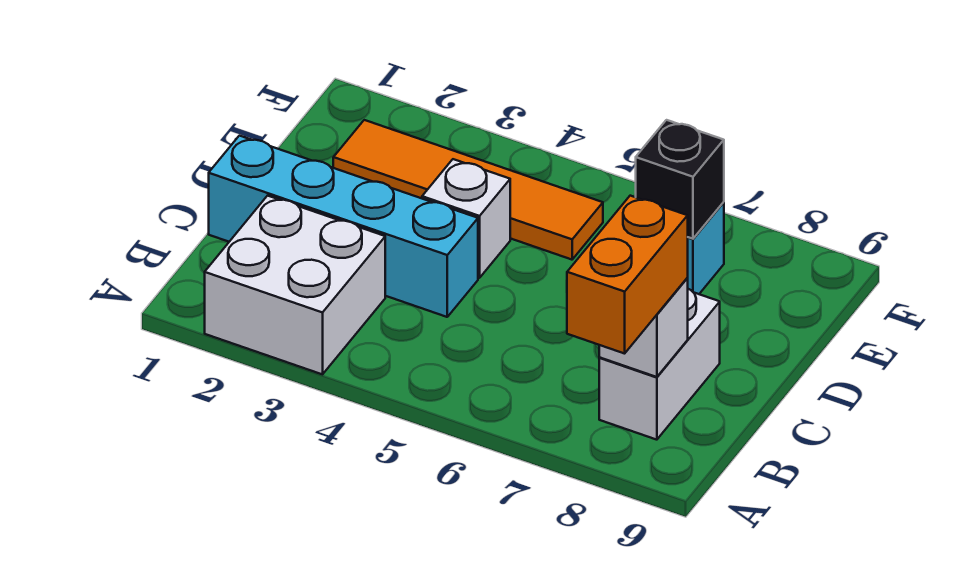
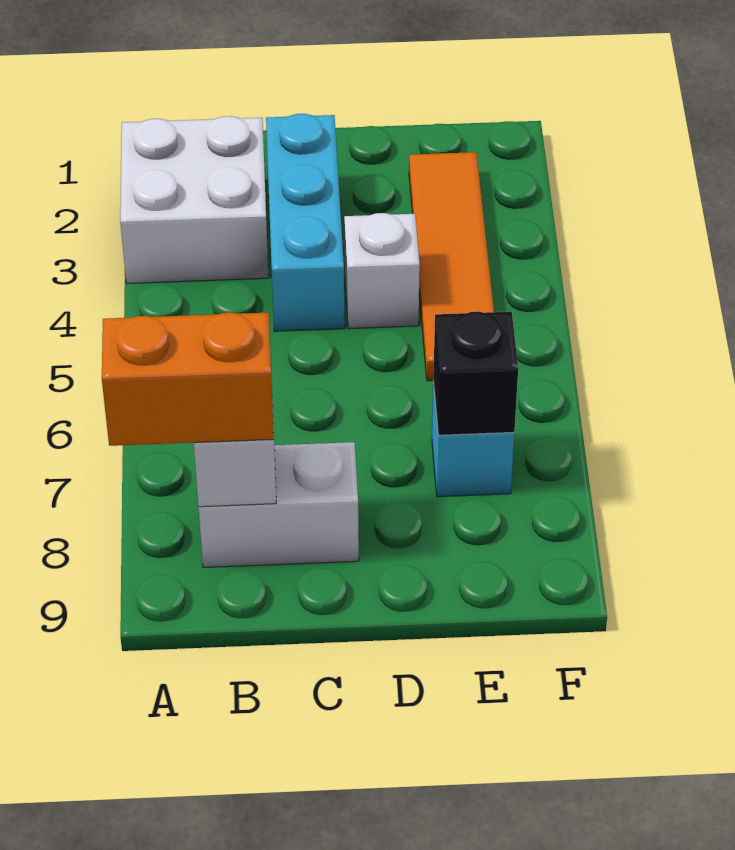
cyan brick C1:C4 level 1 -> cyan brick C2:C4 level 1

